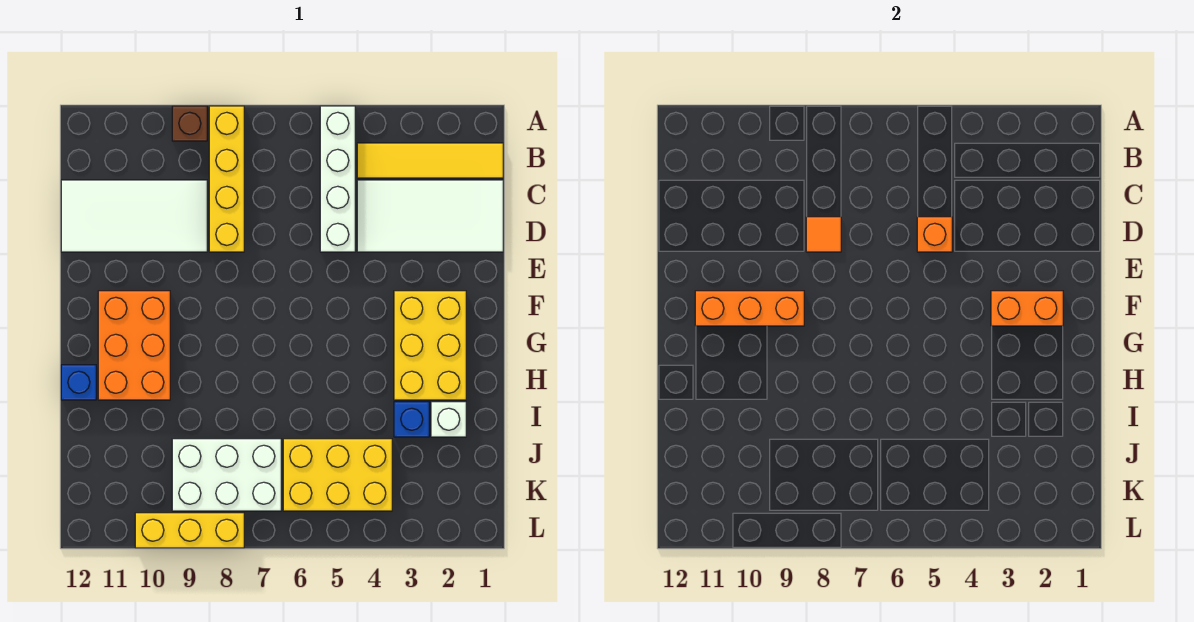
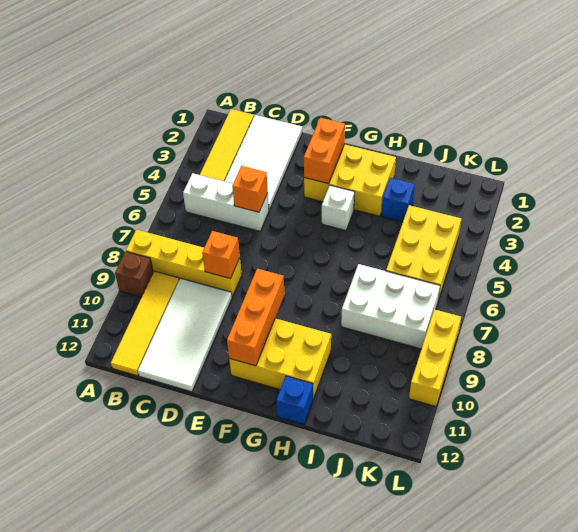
white brick A5:D5 level 1 -> white brick B5:D5 level 1
none -> yellow tile B9:B12 level 1
orange tile D8 level 2 -> orange brick D8 level 2
orange brick F10:H11 level 1 -> yellow brick F10:H11 level 1
white brick I2 level 1 -> white brick G4 level 1
white brick J7:K9 level 1 -> white brick I7:K8 level 1

